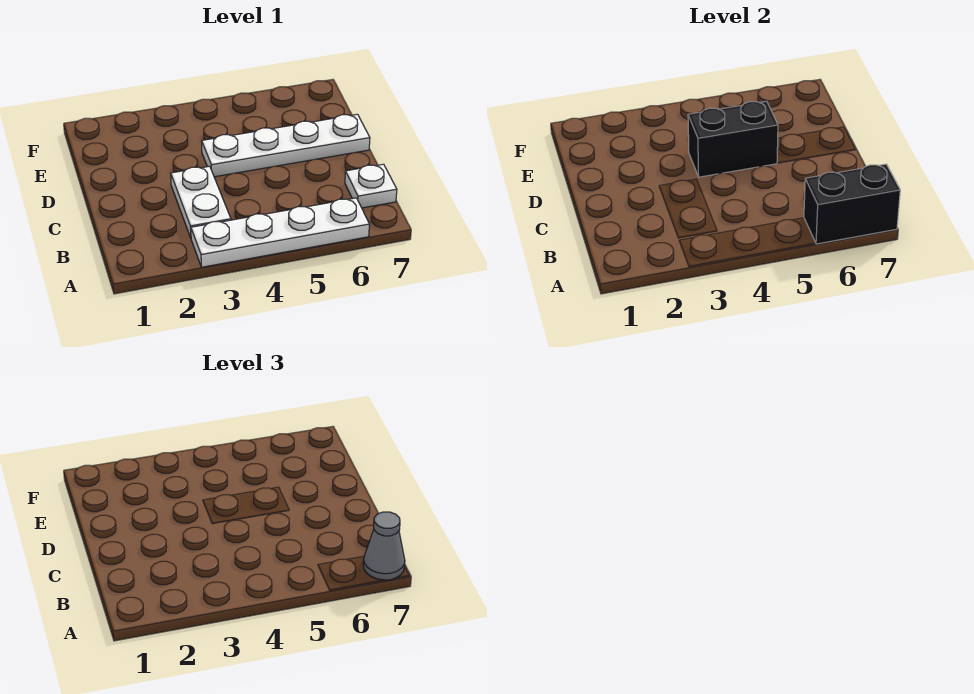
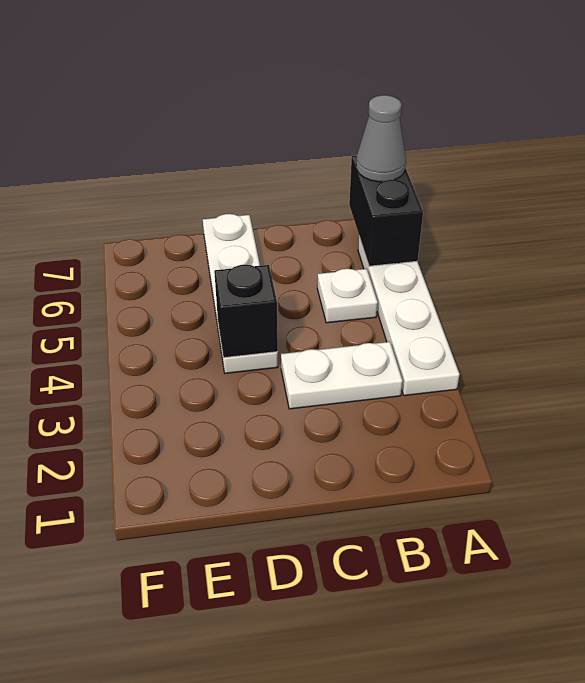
white plate B7 level 1 -> white plate B5 level 1
black brick D4:D5 level 2 -> black brick D4 level 2

